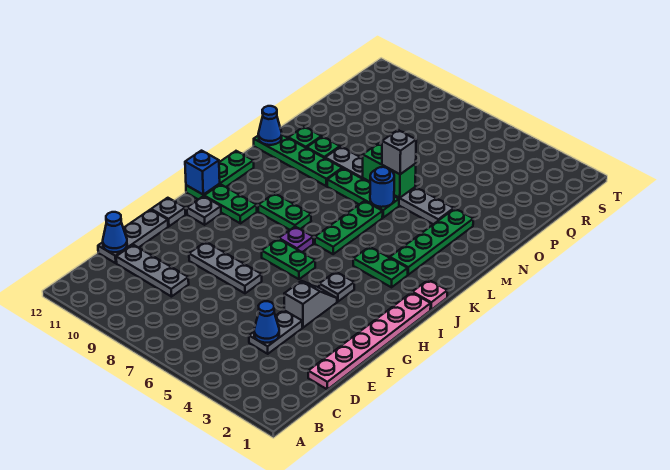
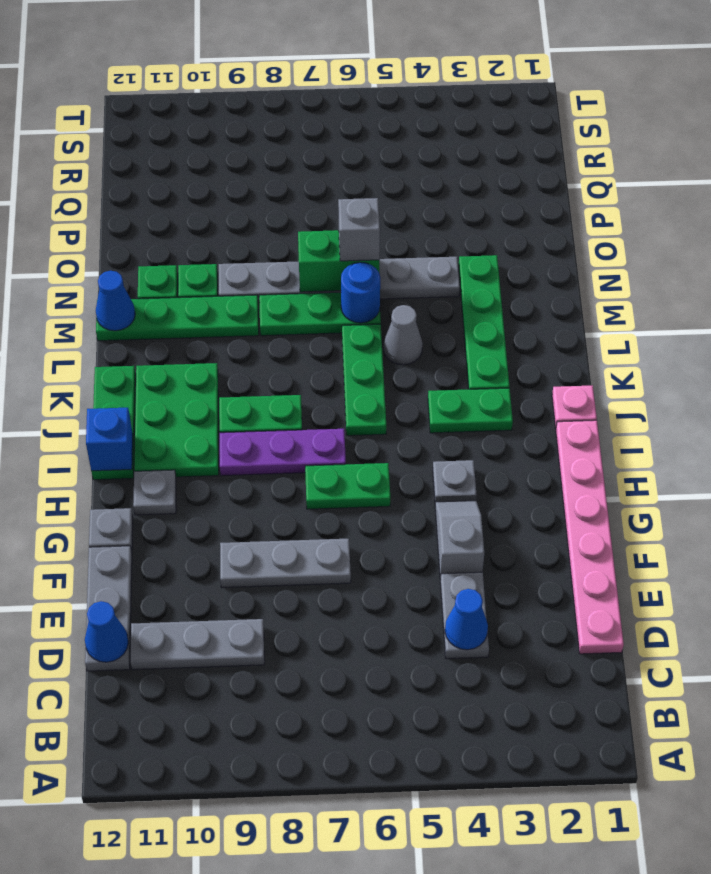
purple plate I7 level 1 -> purple plate I7:I9 level 1
green plate I10:I11 level 1 -> green plate I10:K11 level 1
none -> grey cone L5 level 1

